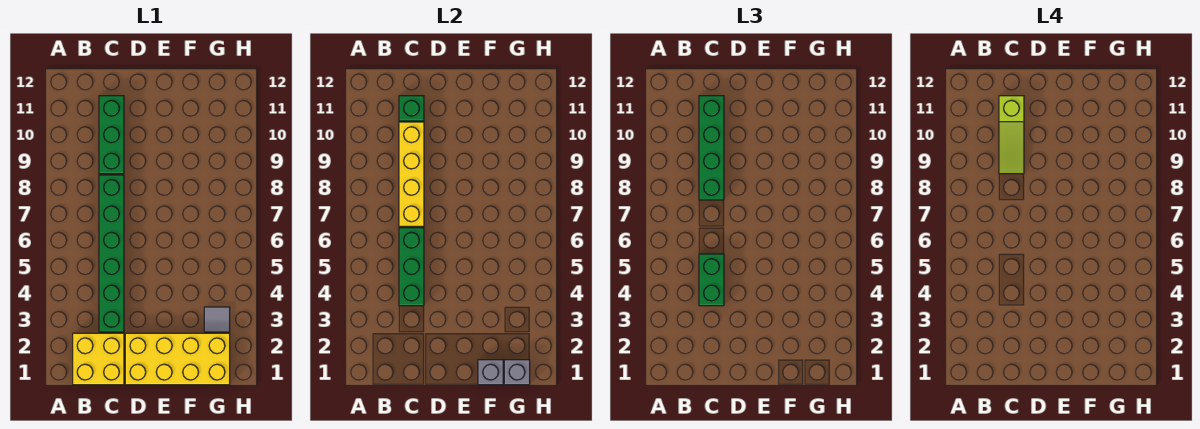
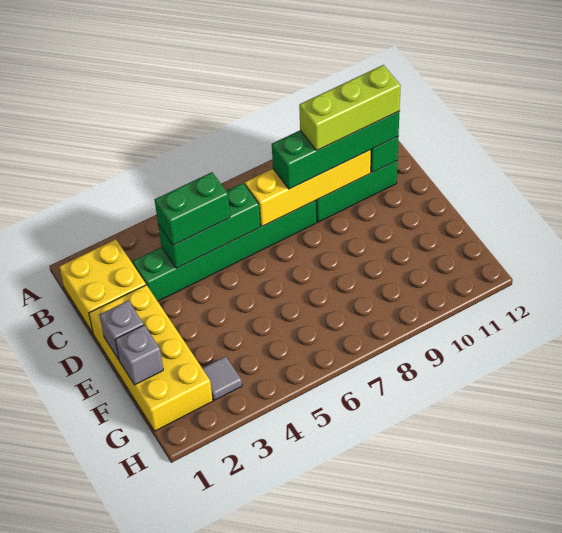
lime slope C9:C11 level 4 top 11 -> lime brick C9:C11 level 4
grey brick G1 level 2 -> grey brick E1 level 2

